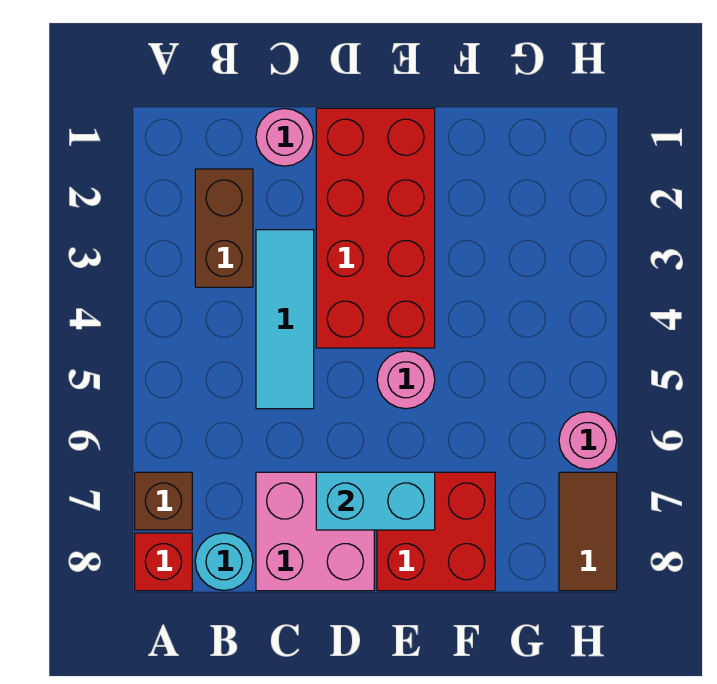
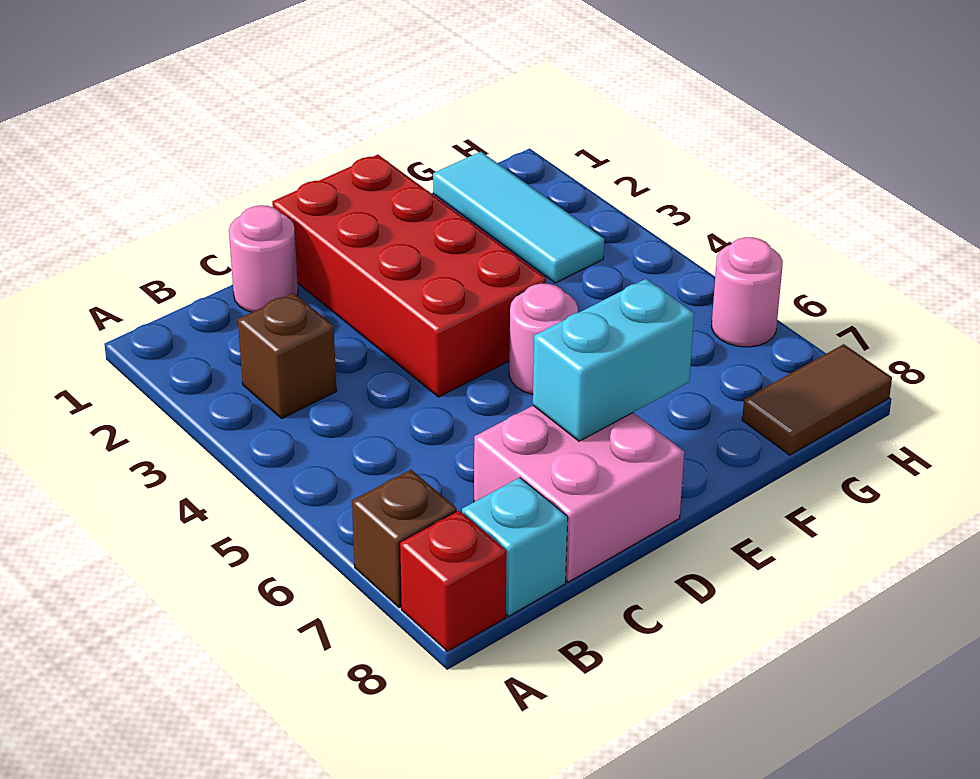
brown brick B2:B3 level 1 -> brown brick B3 level 1
cyan round brick B8 level 1 -> cyan brick B8 level 1
cyan tile C3:C5 level 1 -> cyan tile G1:G3 level 1
red brick E7:F8 level 1 -> none
brown tile H7:H8 level 1 -> brown tile G8:H8 level 1

